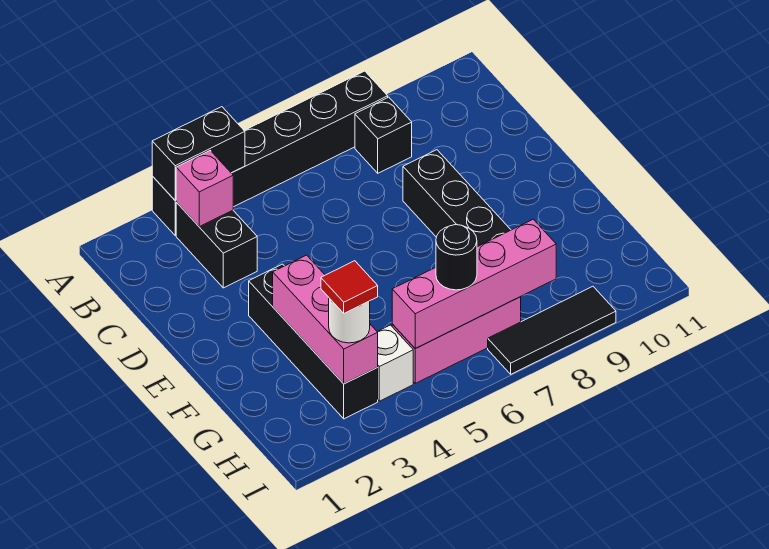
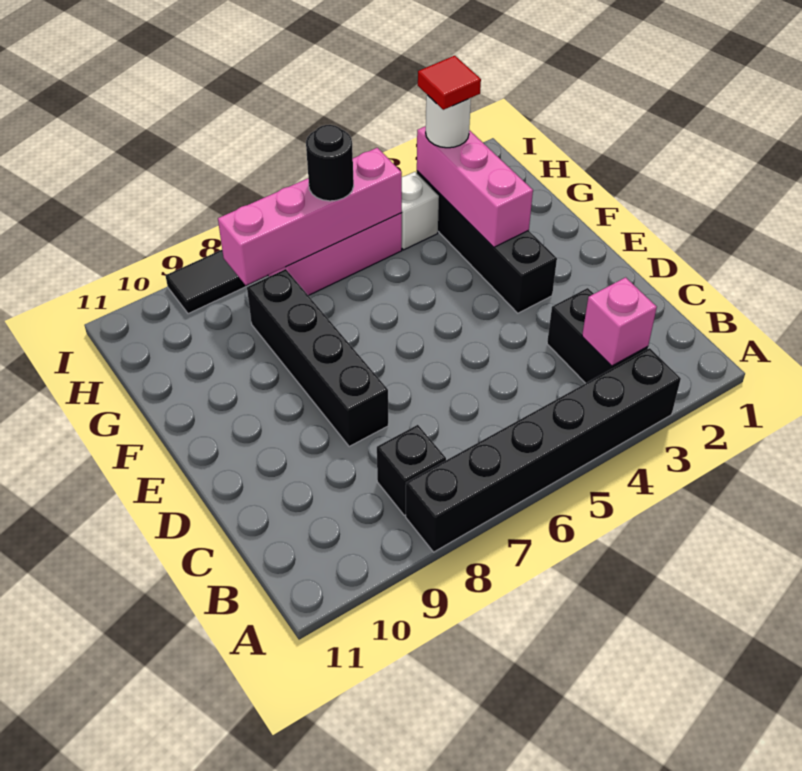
black brick A3:A4 level 2 -> none

